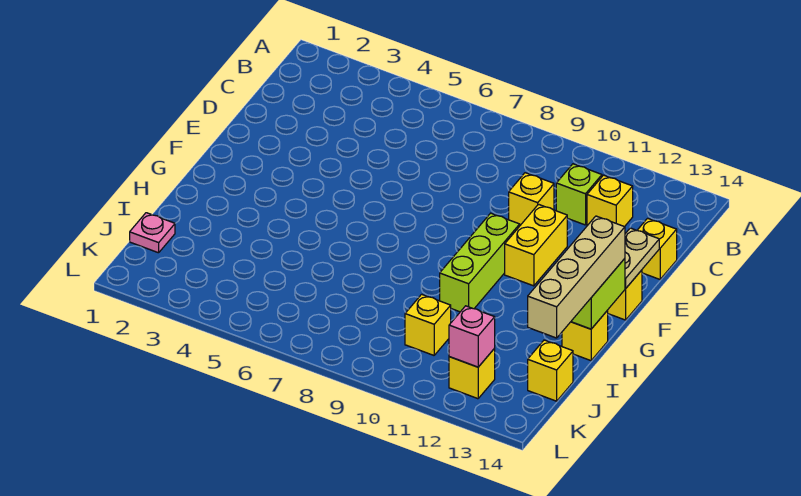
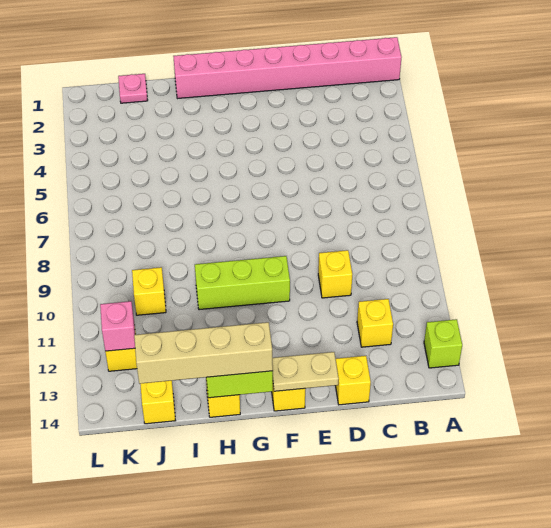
none -> pink brick A1:H1 level 1
lime brick C11 level 1 -> lime brick A13 level 1
yellow brick E11:F11 level 1 -> none

